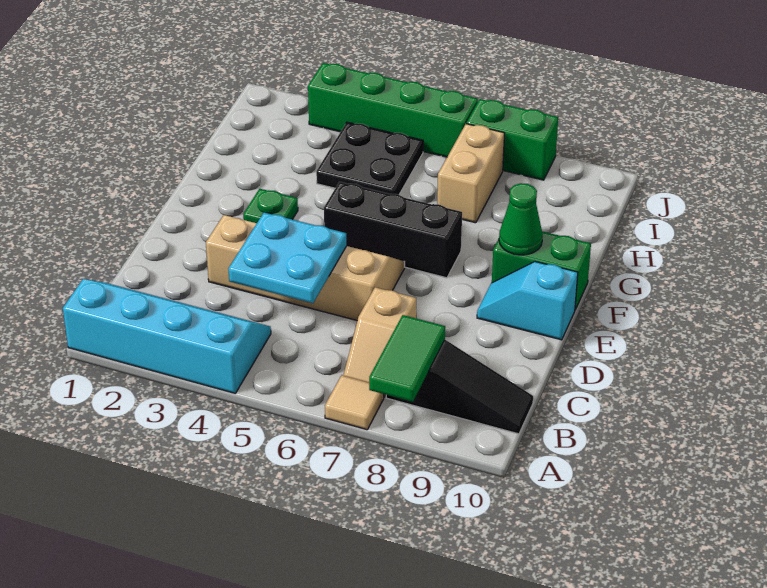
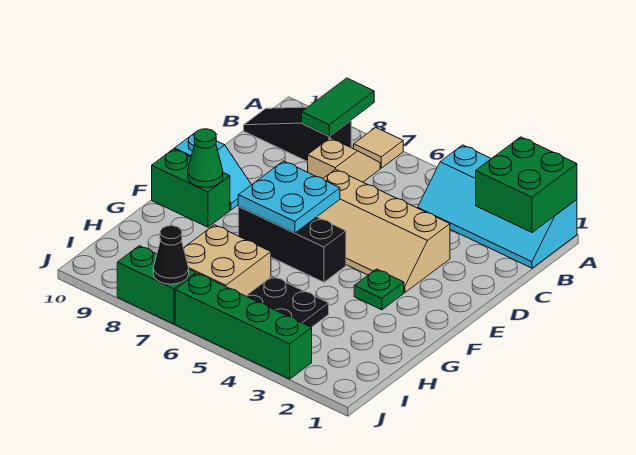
none -> green brick A1:B2 level 2
cyan plate C4:D5 level 2 -> cyan plate E6:F7 level 2
tan brick H7:I7 level 1 -> tan brick H6:I7 level 1
none -> black cone J7 level 2

